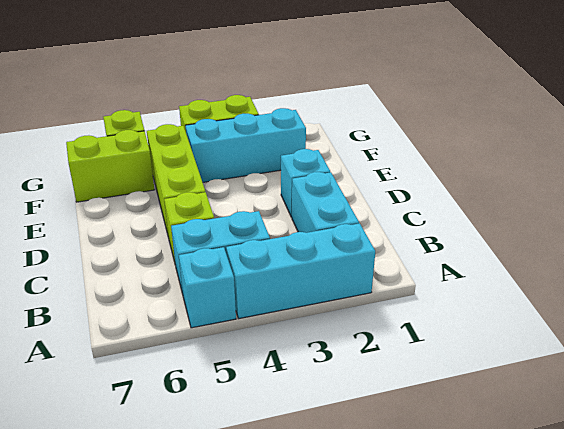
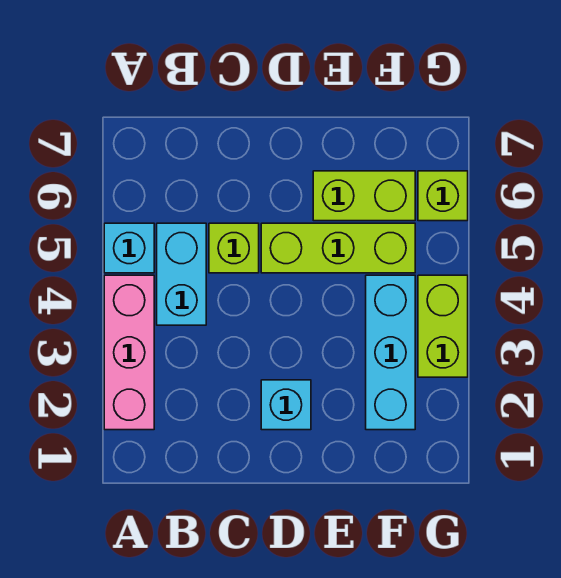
cyan brick A2:A4 level 1 -> pink brick A2:A4 level 1
cyan brick B2:C2 level 1 -> none
lime brick F6:F7 level 1 -> lime brick E6:F6 level 1

